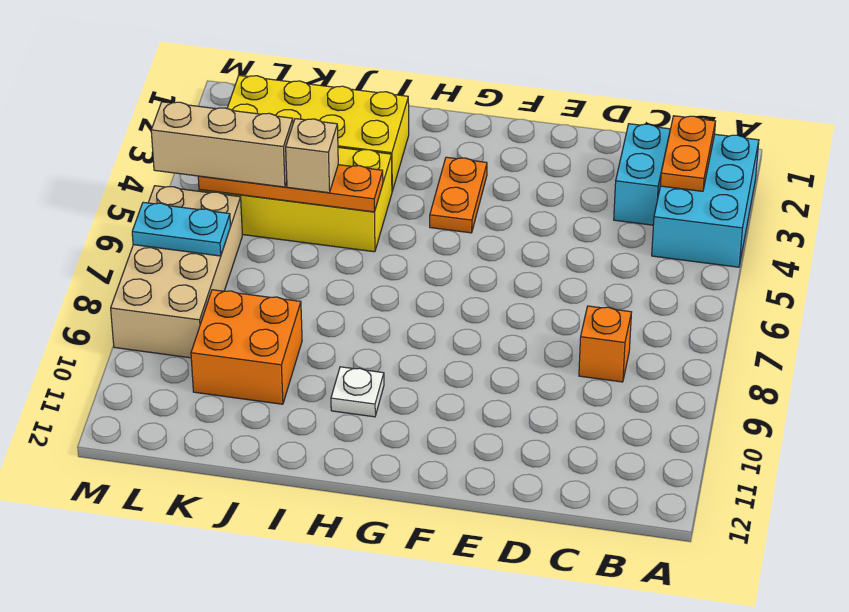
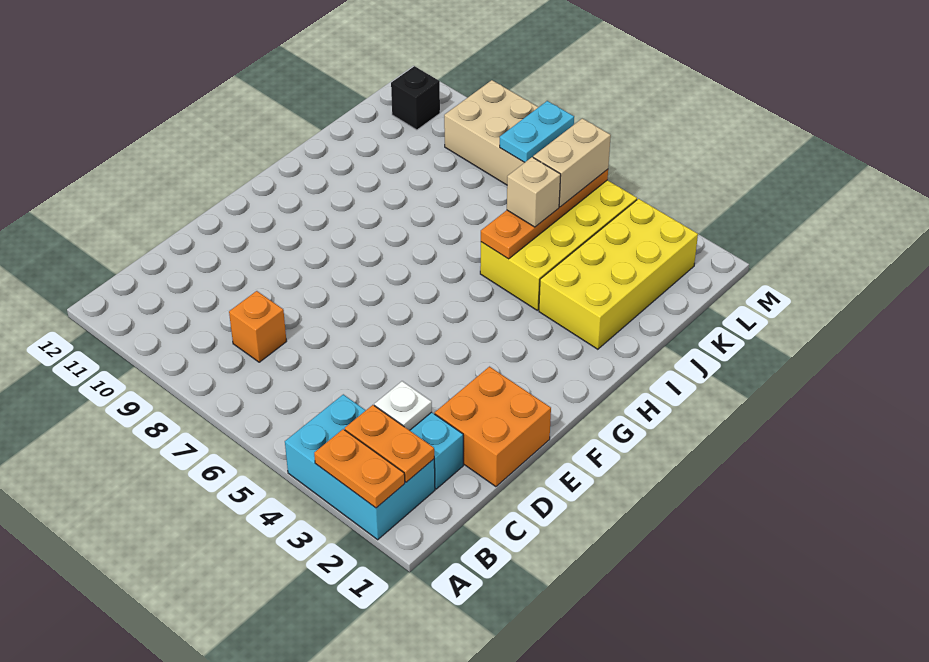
orange plate G3:G4 level 1 -> orange plate A2:A3 level 2
white plate H10 level 1 -> white plate C3 level 2
orange brick J9:K10 level 1 -> orange brick D1:E2 level 1
tan brick K5:M5 level 3 -> tan brick K5:L5 level 3
none -> black brick L11 level 1

